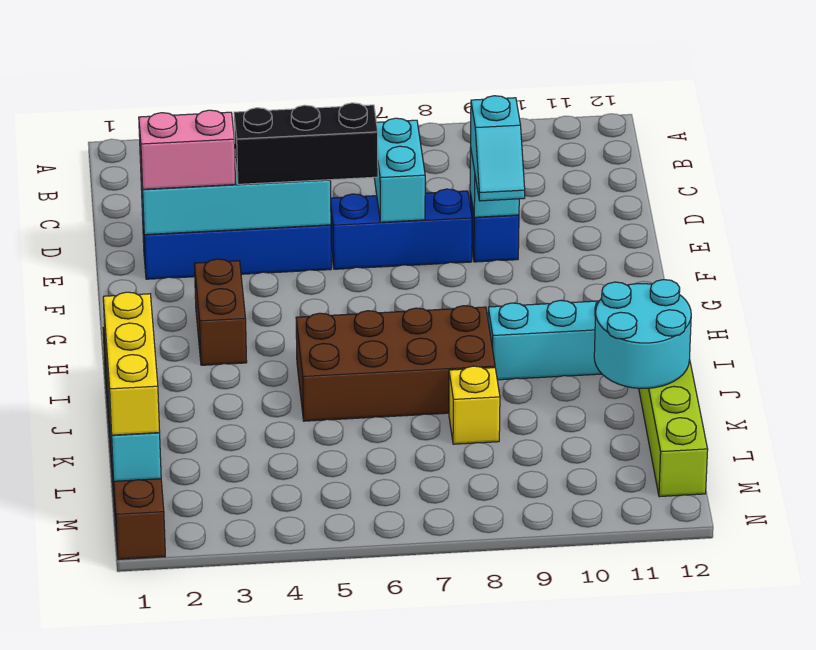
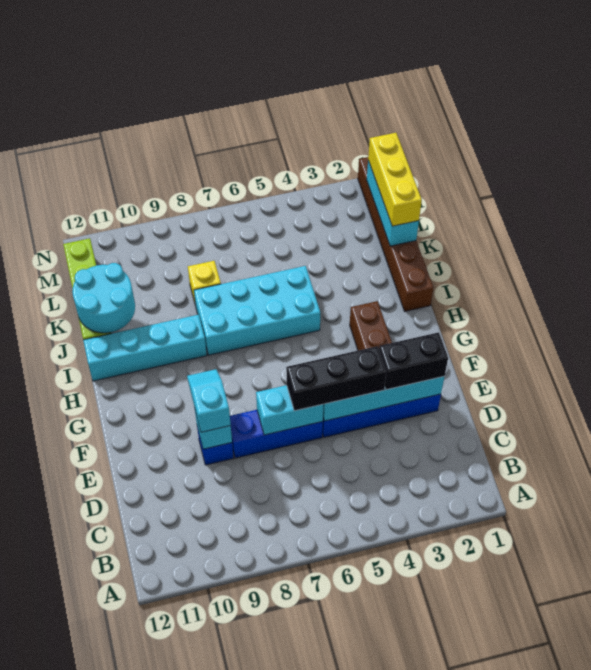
cyan brick D7:E7 level 2 -> cyan brick E6:E7 level 2
pink brick E2:E3 level 3 -> black brick E2:E3 level 3
brown brick I5:J8 level 1 -> cyan brick I5:J8 level 1

